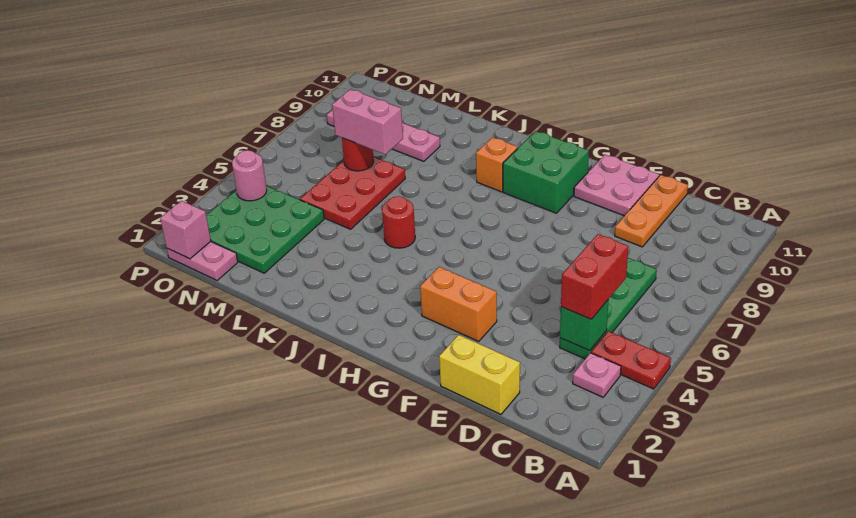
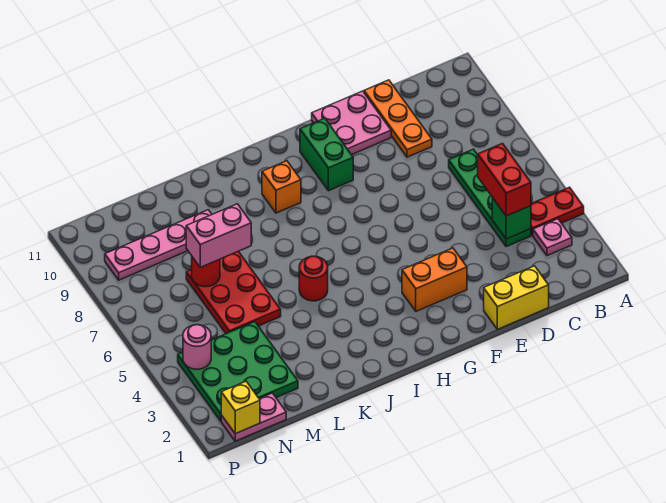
green brick G9:H10 level 1 -> green brick G9:G10 level 1
pink brick O1 level 2 -> yellow brick O1 level 2

